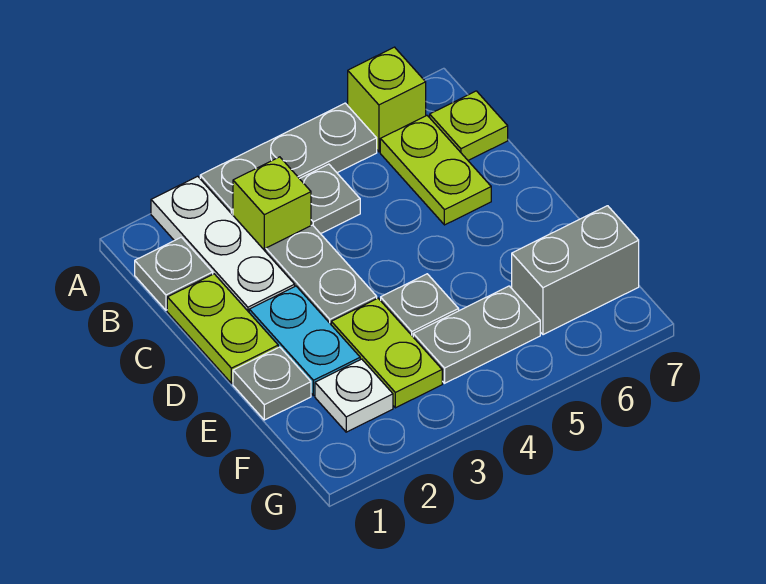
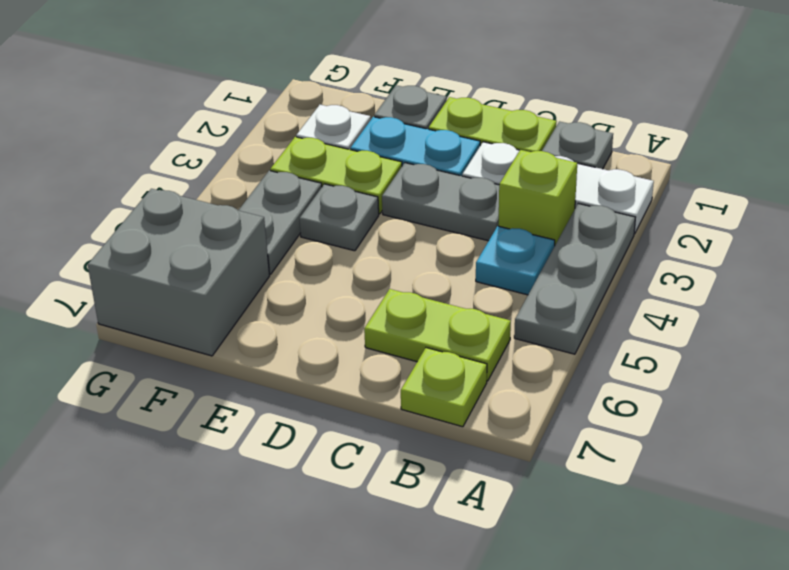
lime brick A6 level 1 -> none
grey plate B4 level 1 -> cyan plate B4 level 1
grey brick F6:F7 level 1 -> grey brick F6:G7 level 1

